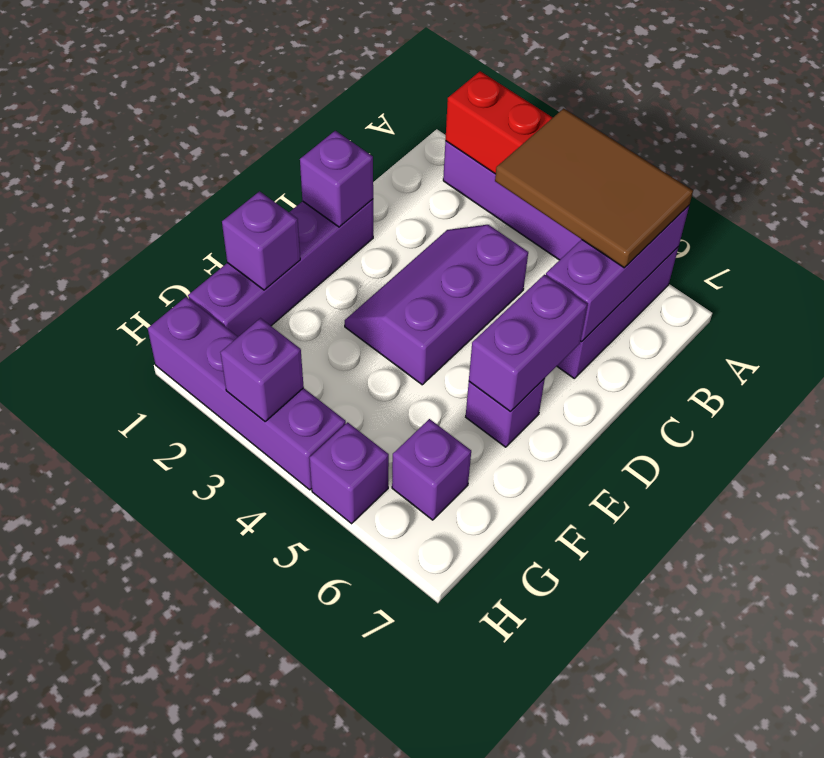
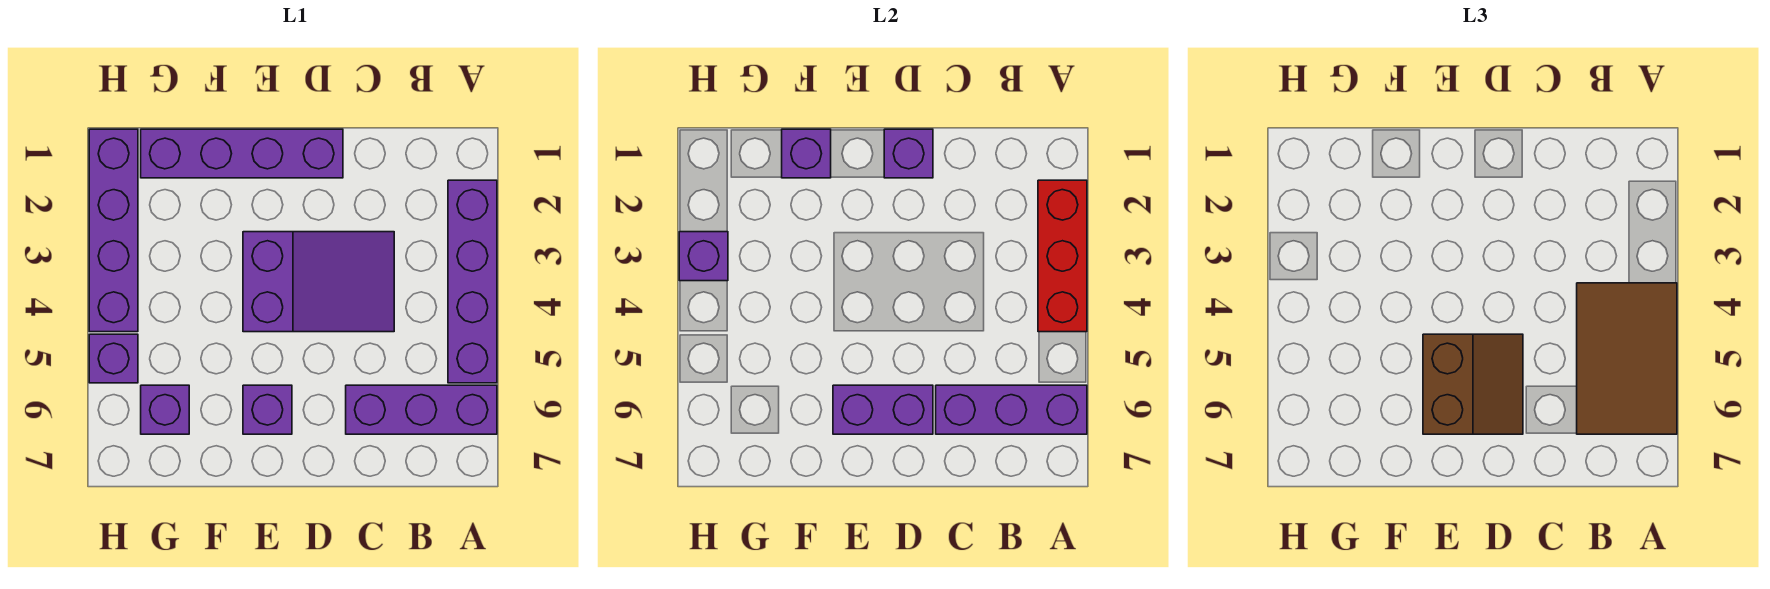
purple slope C3:E4 level 1 top 4 -> purple slope C3:E4 level 1 top E
none -> brown slope D5:E6 level 3 top E

